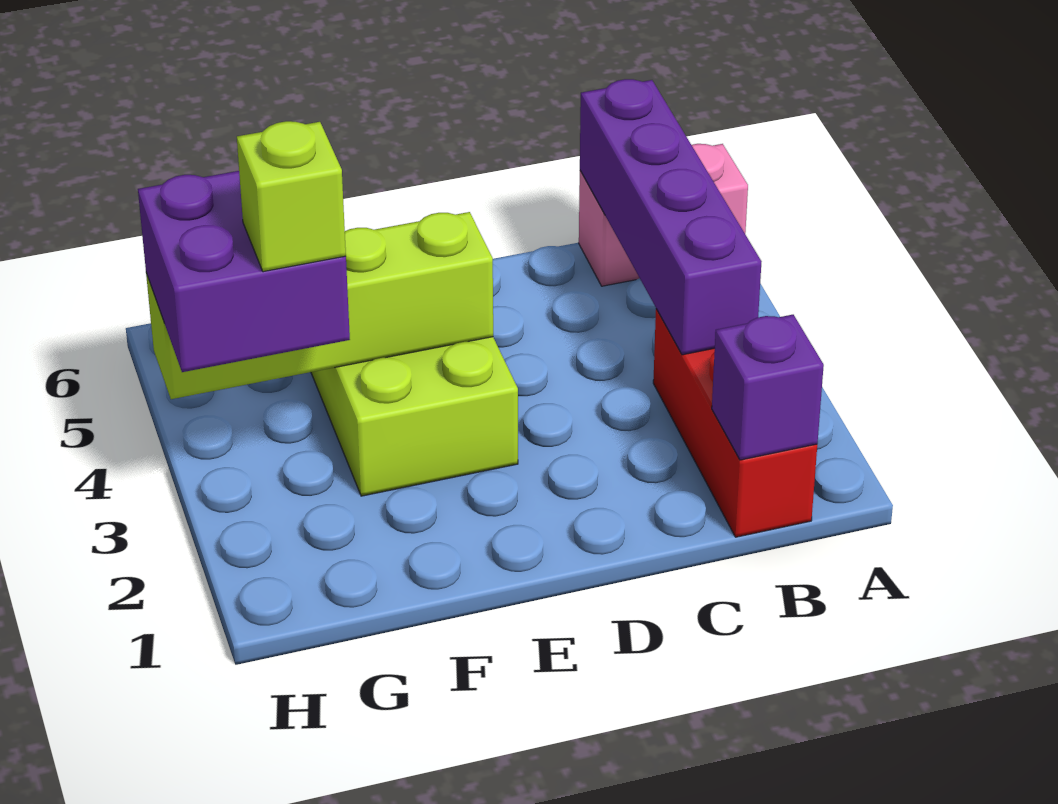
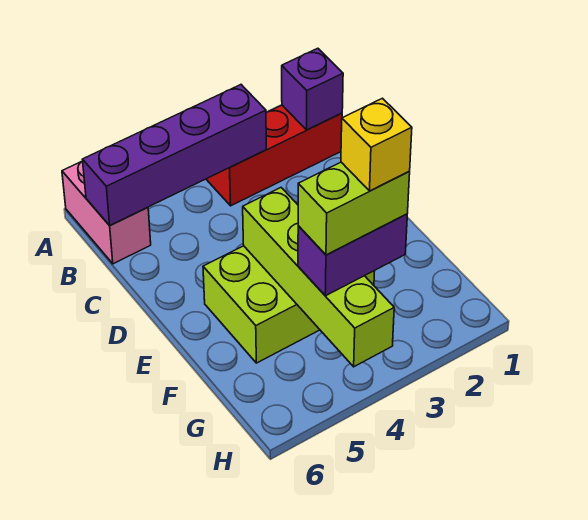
purple brick G3:H4 level 3 -> purple brick G3:G4 level 3
lime brick G3 level 4 -> lime brick G3:G4 level 4
none -> yellow brick G3 level 5

